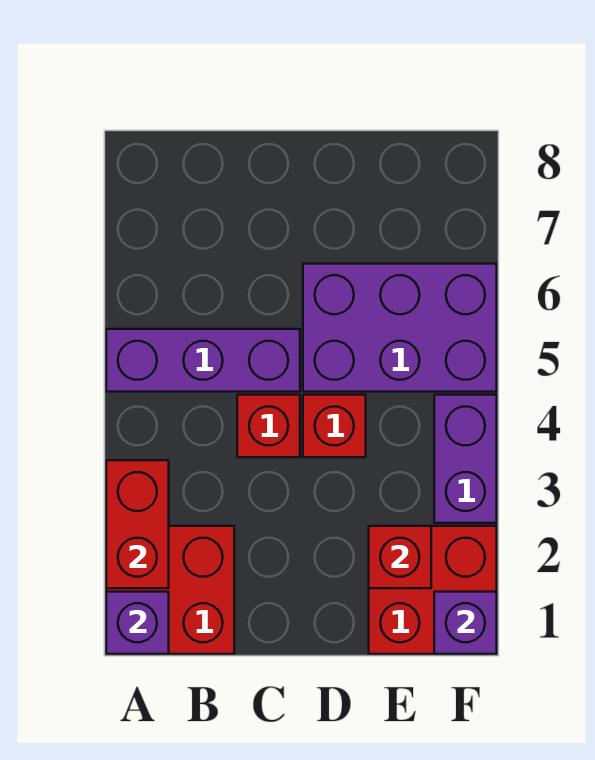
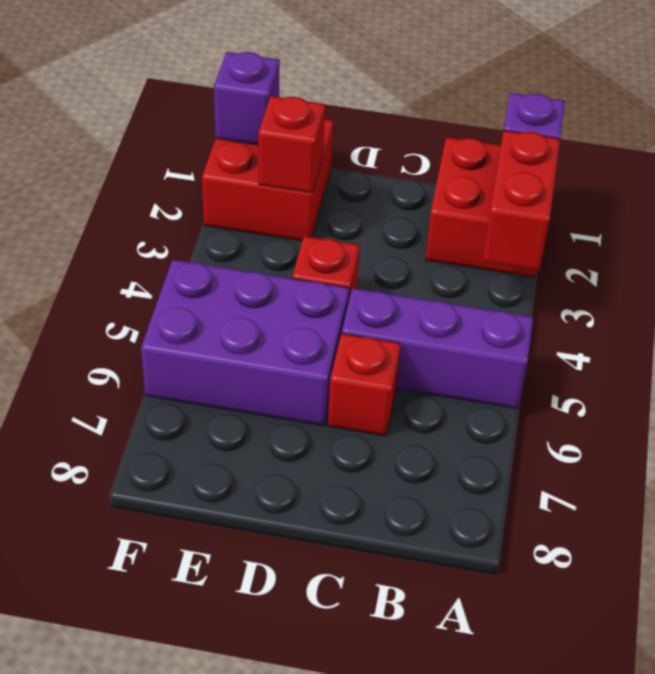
red brick C4 level 1 -> red brick C6 level 1
purple brick F3:F4 level 1 -> none

